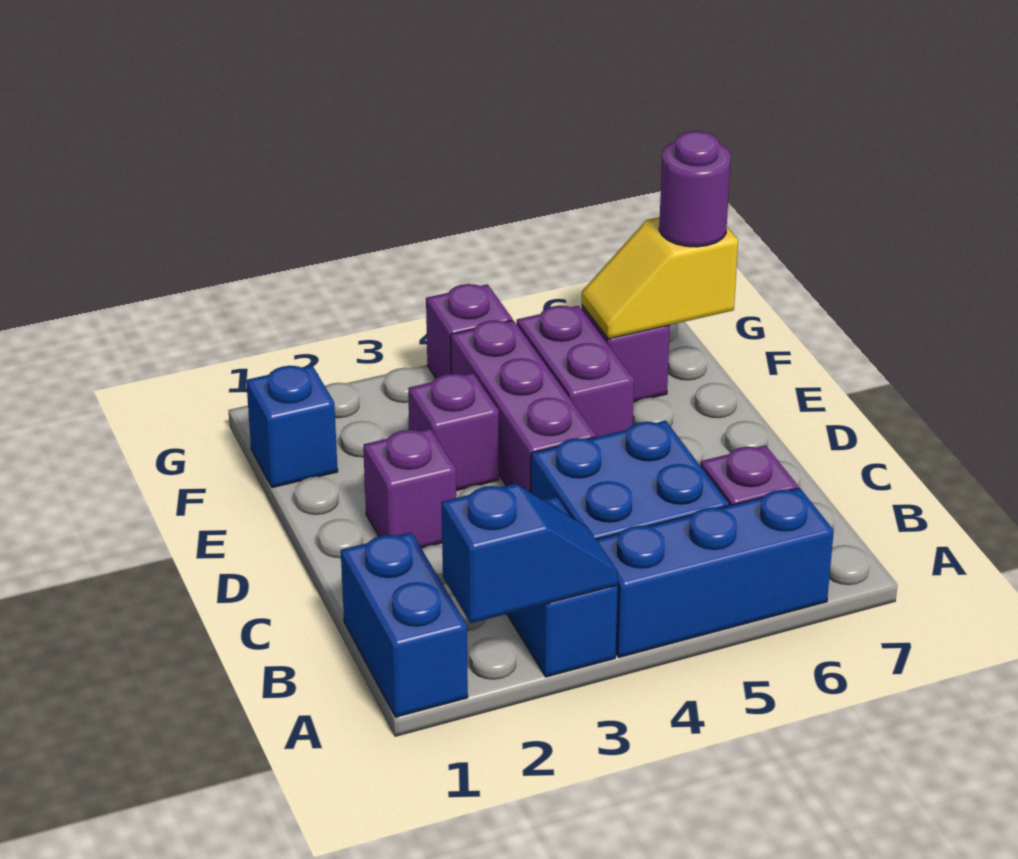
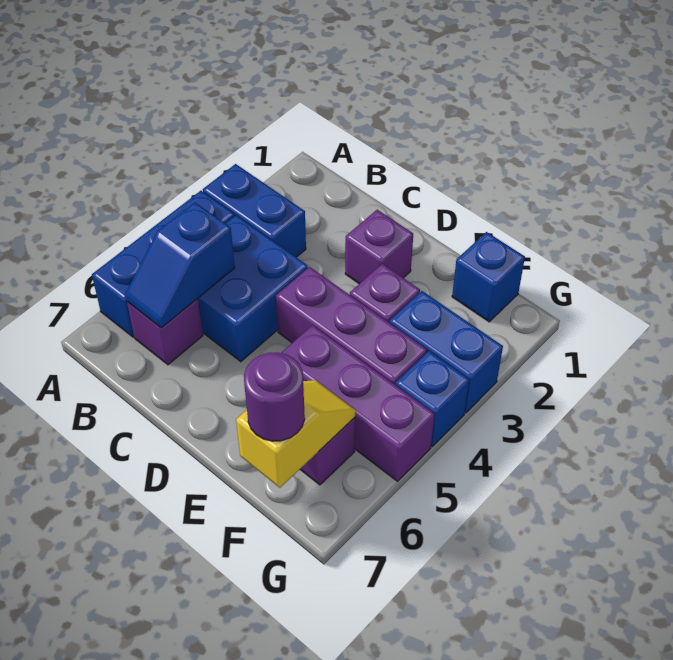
blue brick A1:B1 level 1 -> blue brick F3:G3 level 1
blue slope A2:A3 level 2 top 2 -> blue slope B5:B6 level 2 top 5
purple brick E5:F5 level 1 -> purple brick E5:G5 level 1
purple brick G4 level 1 -> blue brick G4 level 1

